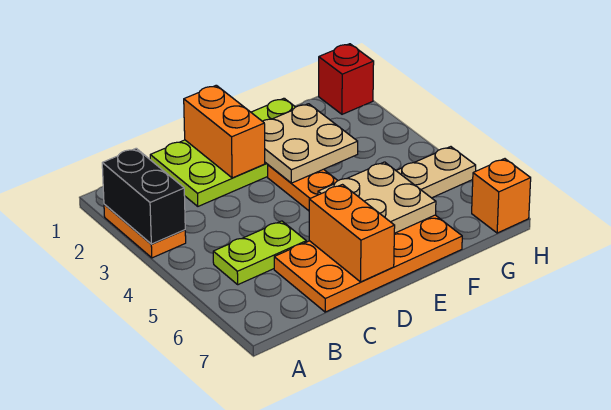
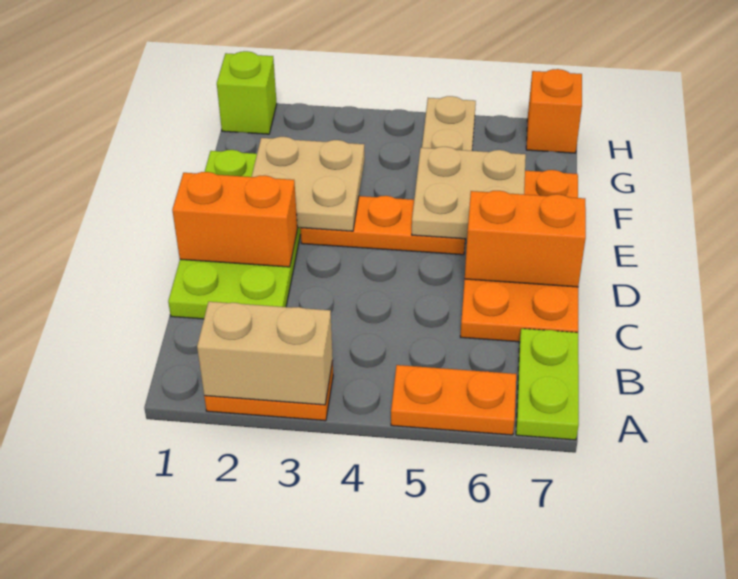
black brick A2:A3 level 2 -> tan brick A2:A3 level 2
none -> orange plate A5:A6 level 1
lime plate B5:C5 level 1 -> lime plate A7:B7 level 1
red brick H1 level 1 -> lime brick H1 level 1

